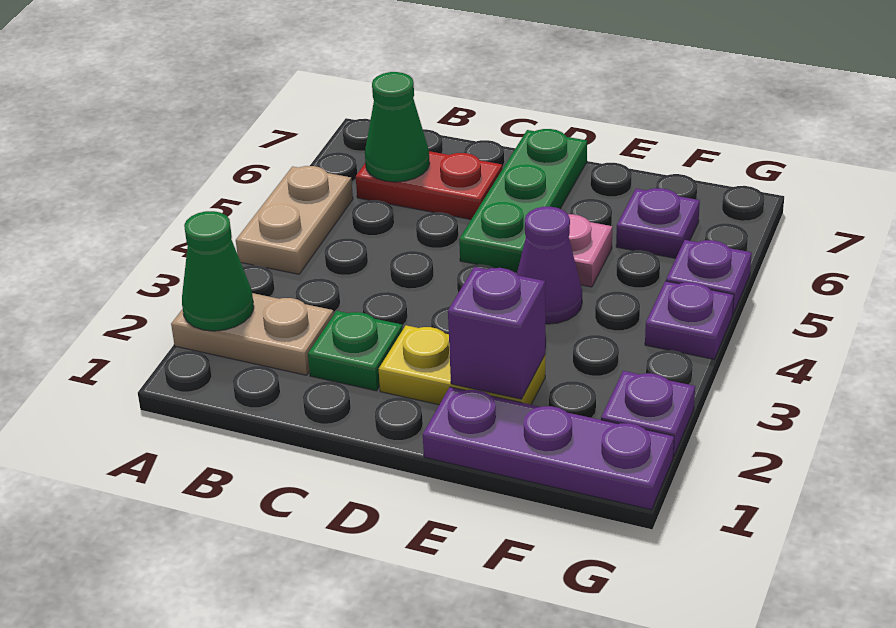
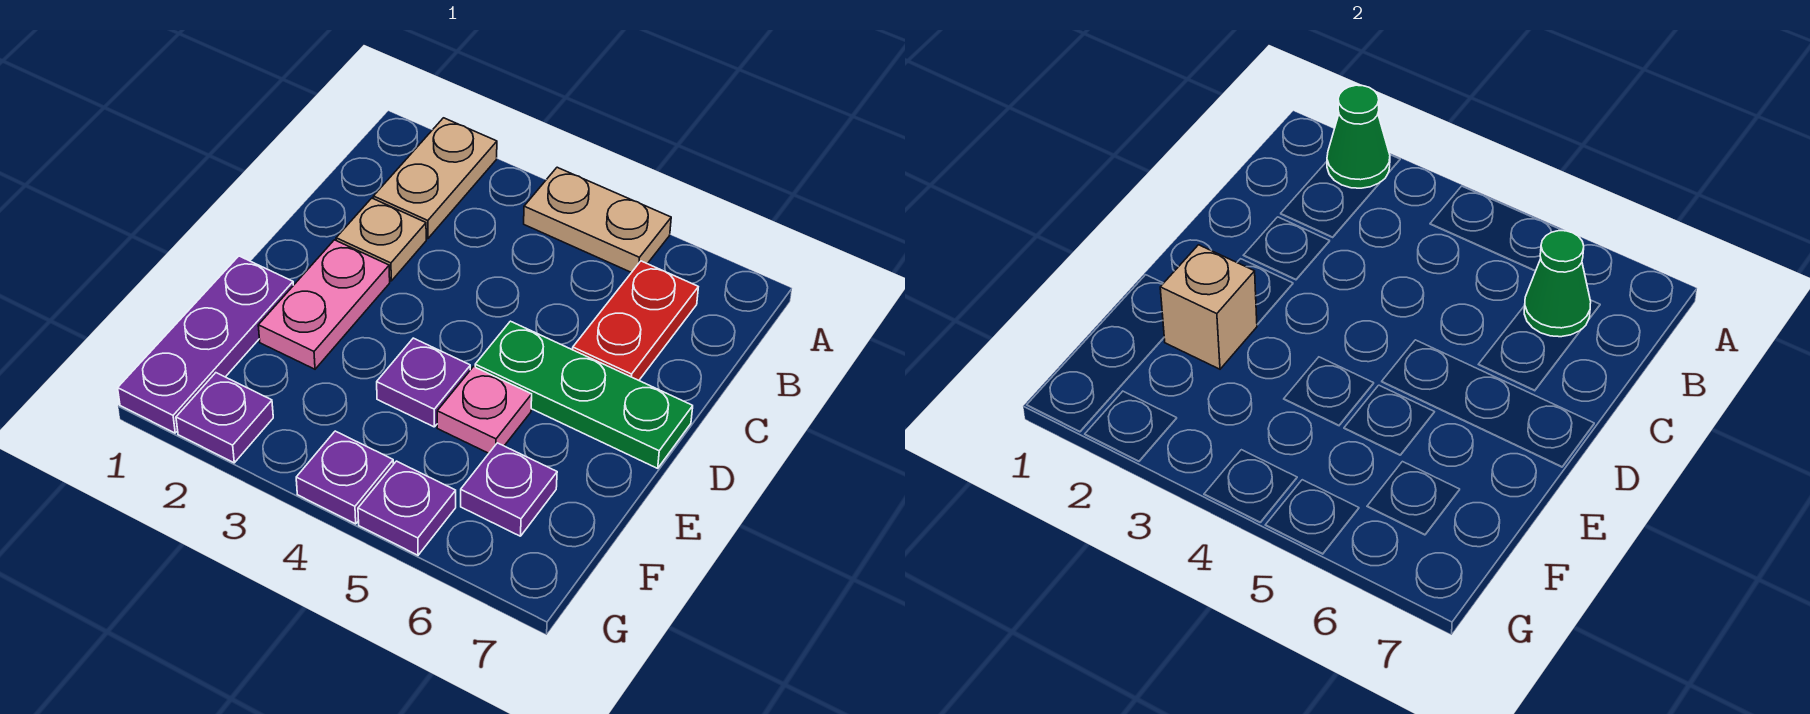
green plate C2 level 1 -> tan plate C2 level 1
yellow plate D2:E2 level 1 -> pink plate D2:E2 level 1
purple brick E2 level 2 -> tan brick E2 level 2
purple cone E4 level 1 -> purple plate E4 level 1

